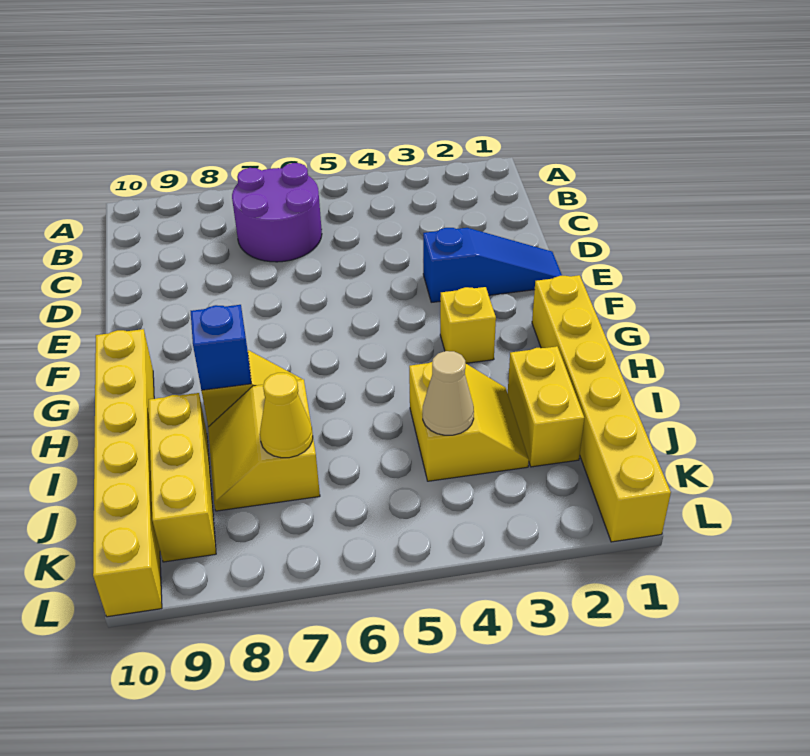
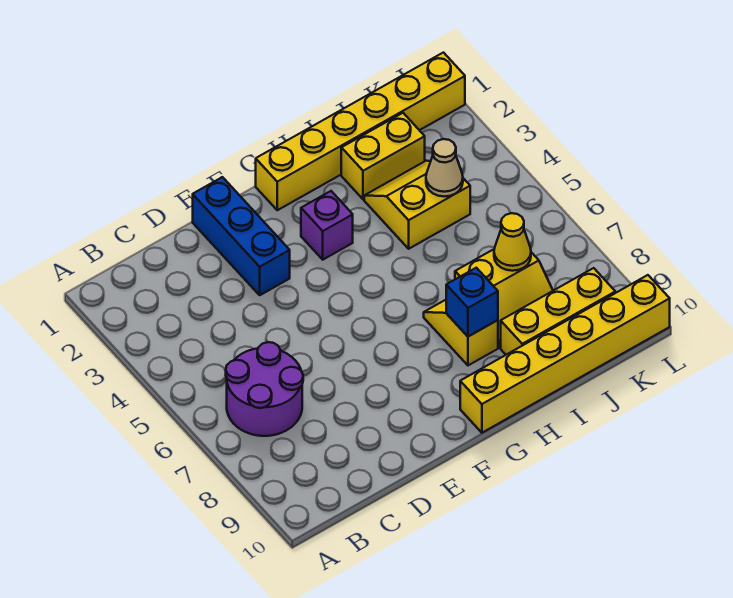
blue slope E1:E3 level 1 top 3 -> blue brick E1:E3 level 1
yellow brick G3 level 1 -> purple brick G3 level 1

